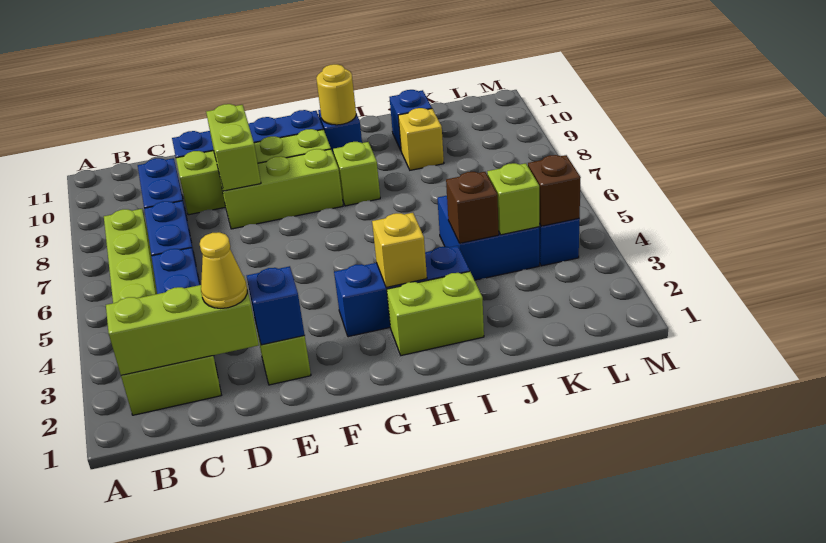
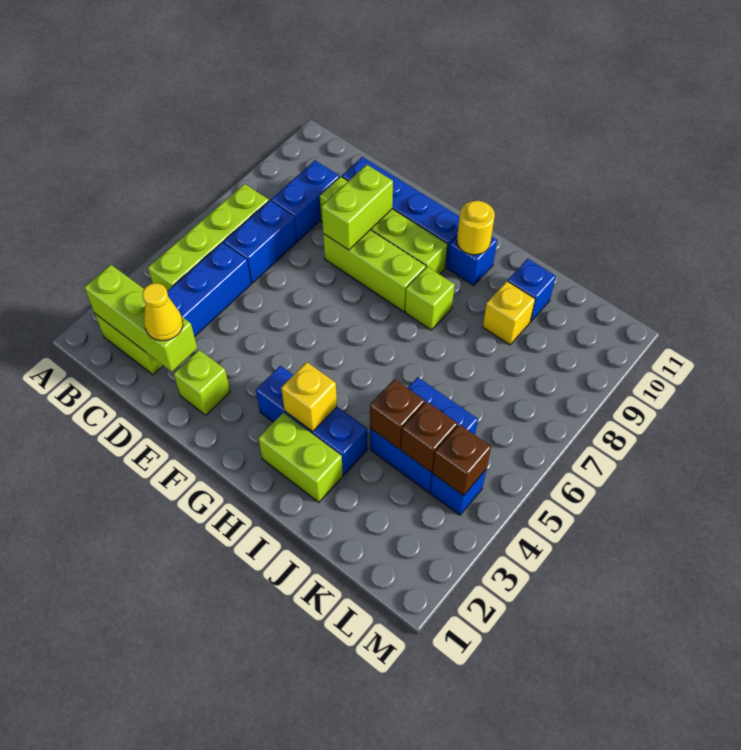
blue brick E2 level 2 -> none
lime brick K4 level 2 -> brown brick K4 level 2

